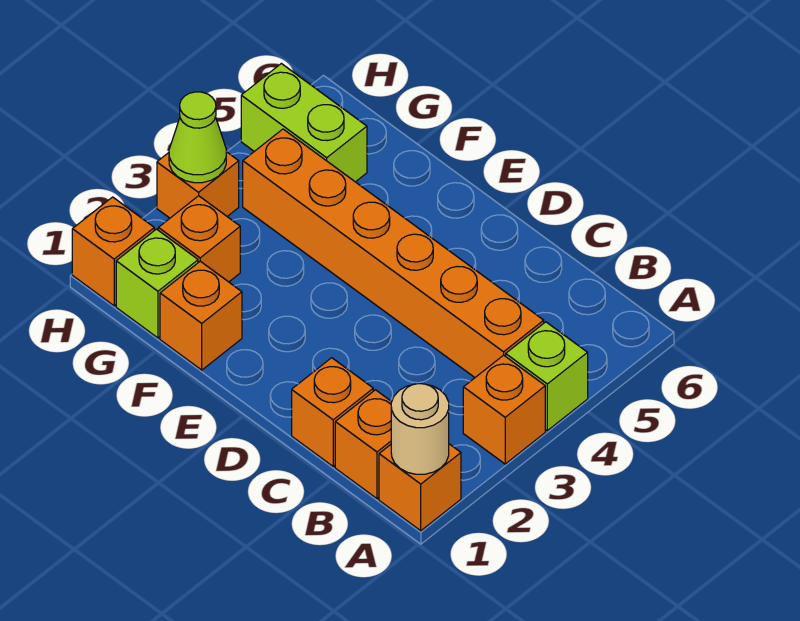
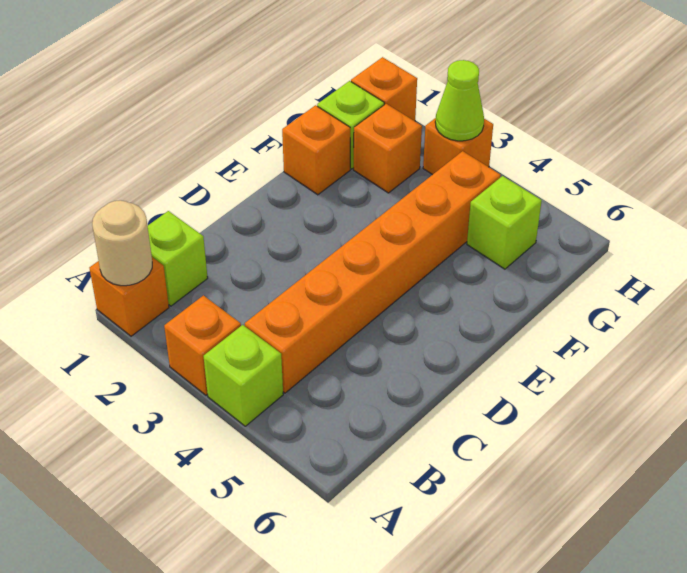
orange brick B1 level 1 -> lime brick B1 level 1
orange brick C1 level 1 -> none
lime brick G5:H5 level 1 -> lime brick G5 level 1

